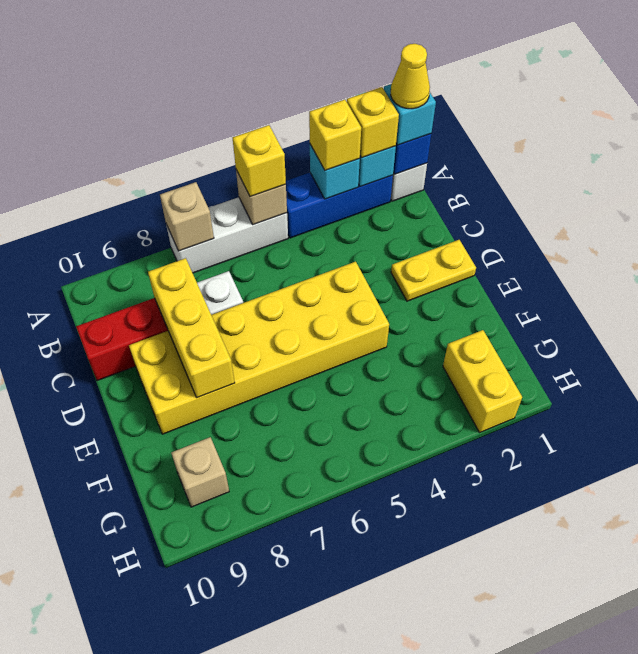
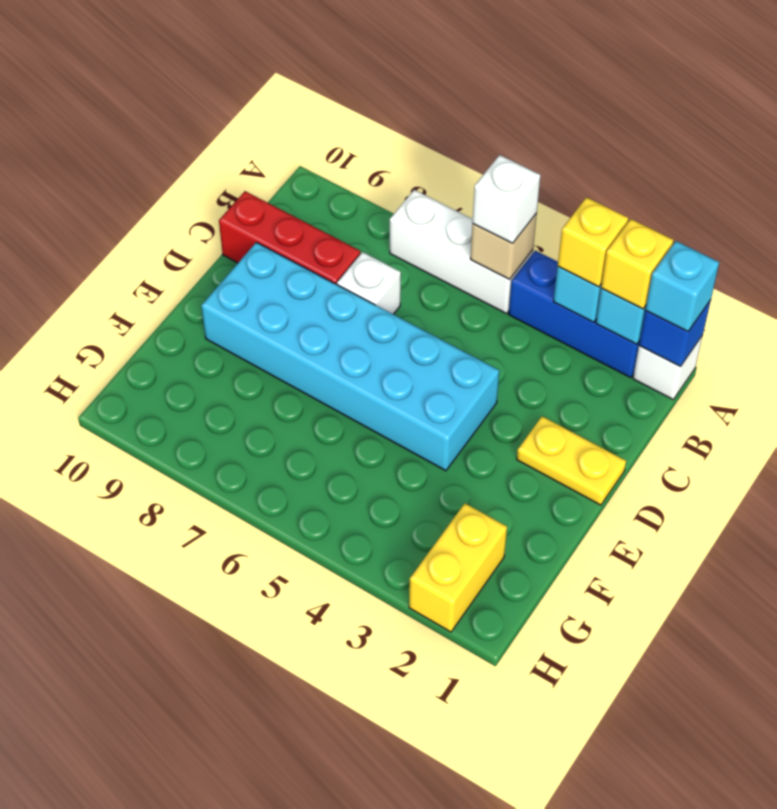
yellow cone A1 level 4 -> none
yellow brick A5 level 3 -> white brick A5 level 3
tan brick A7 level 2 -> none
yellow brick C8:E8 level 2 -> none
yellow brick D4:E9 level 1 -> cyan brick D4:E9 level 1
tan brick G9 level 1 -> none

